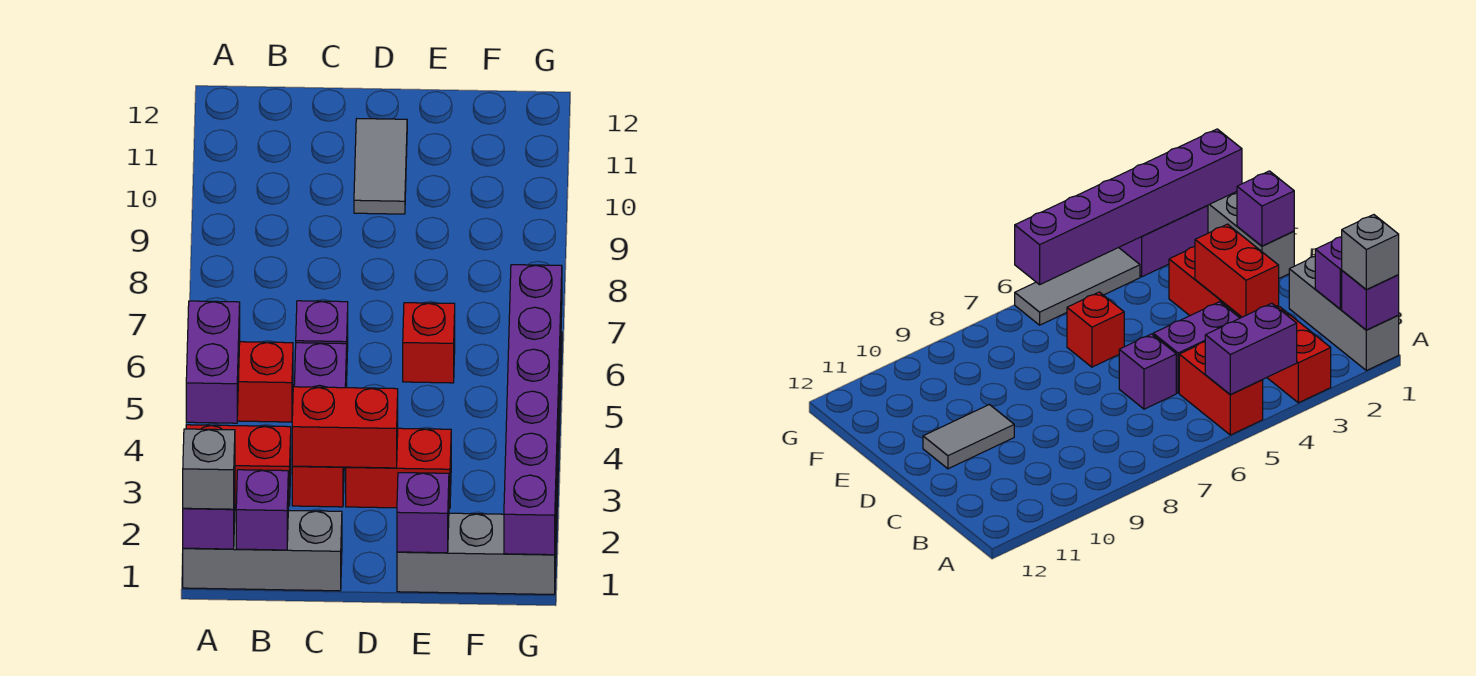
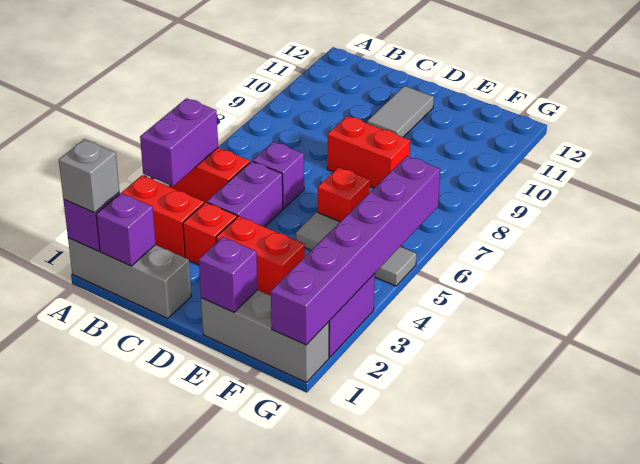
red brick C3:D3 level 2 -> red brick D8:E8 level 1
grey tile G4:G6 level 1 -> grey tile E5:G5 level 1

